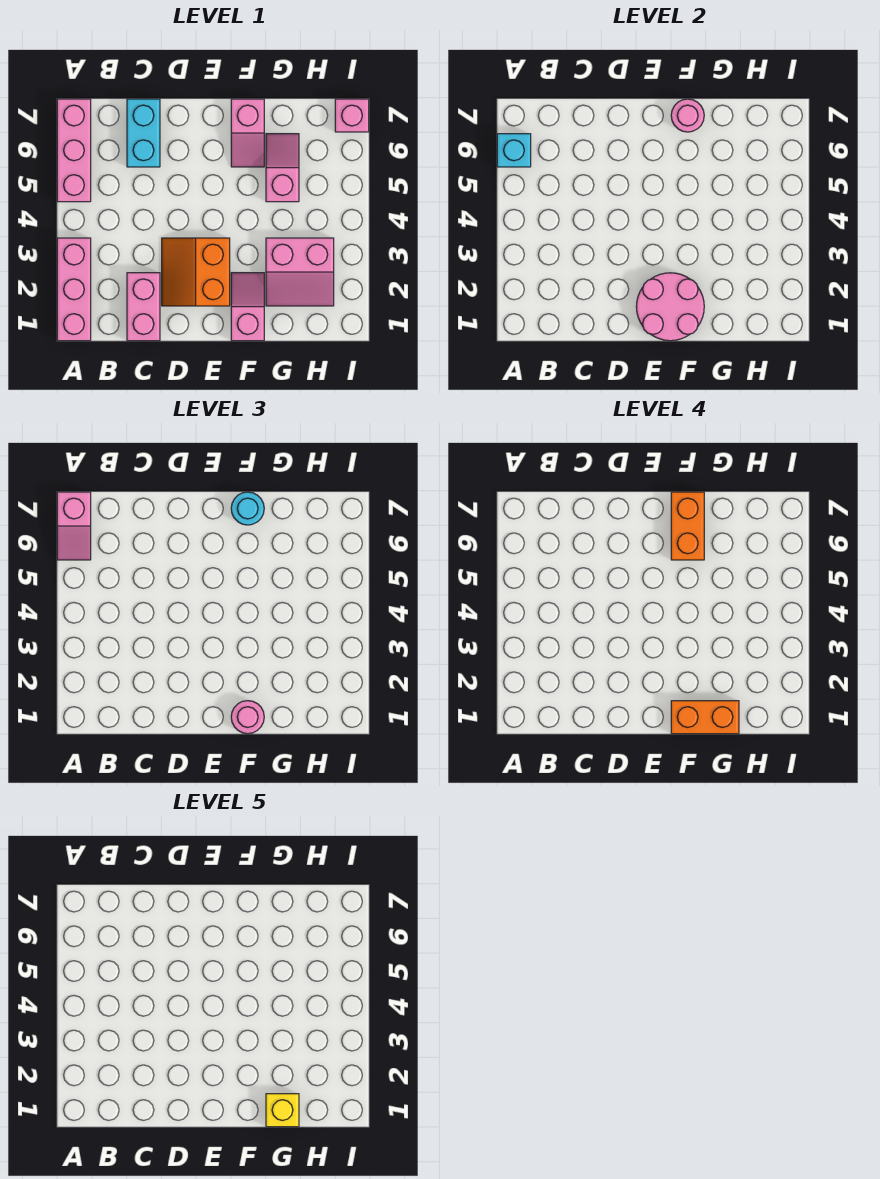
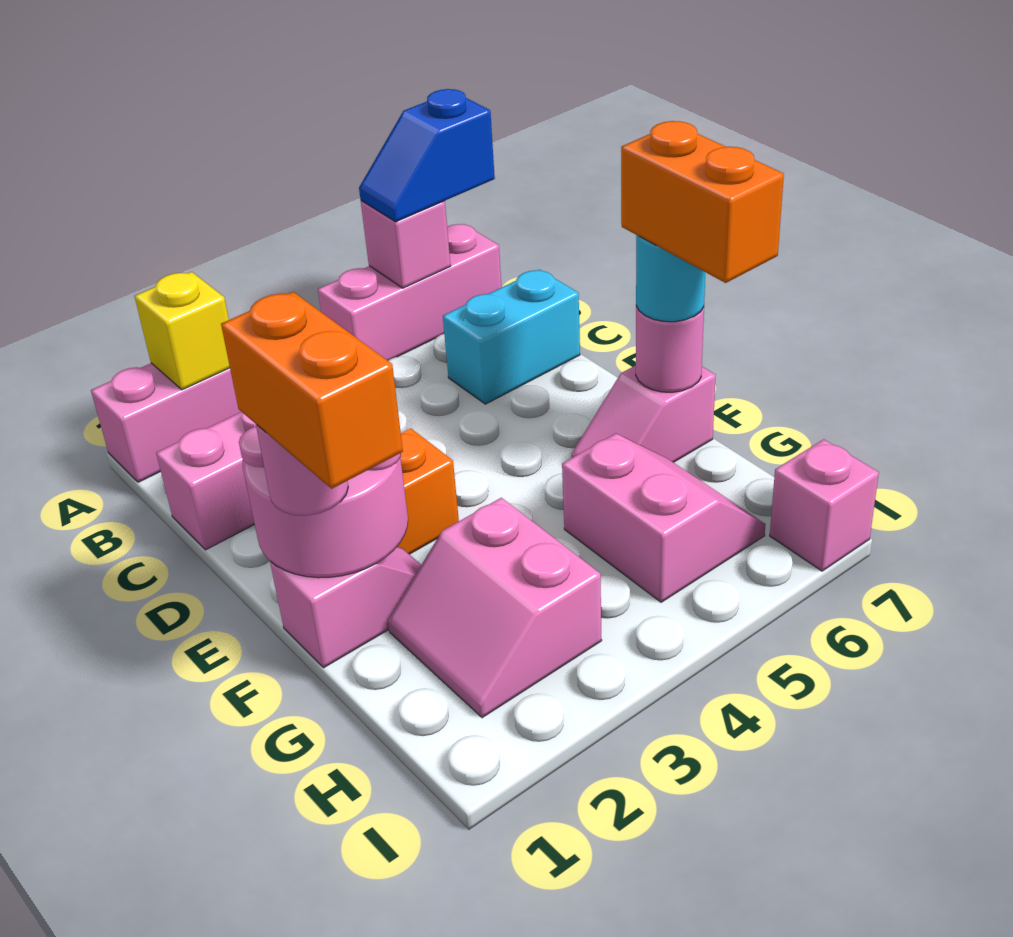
cyan brick A6 level 2 -> pink brick A6 level 2
pink slope A6:A7 level 3 top 7 -> blue slope A6:A7 level 3 top 7
orange brick F6:F7 level 4 -> orange brick F7:G7 level 4
yellow brick G1 level 5 -> yellow brick A2 level 2
pink slope G5:G6 level 1 top 5 -> pink slope G5:H6 level 1 top 5

